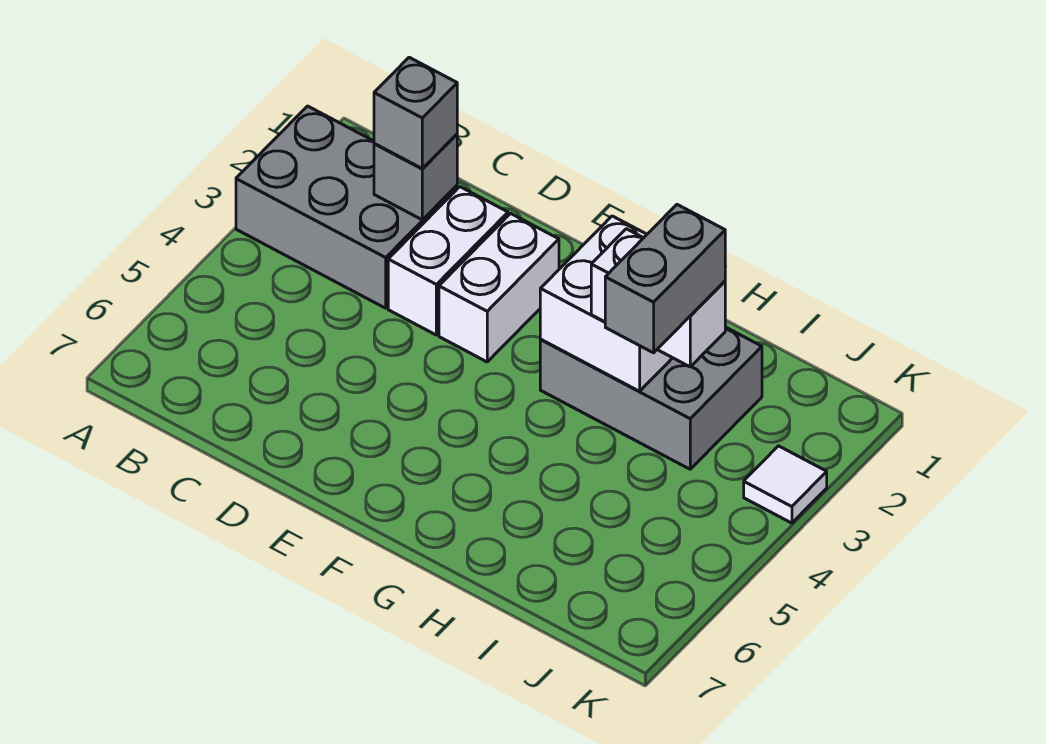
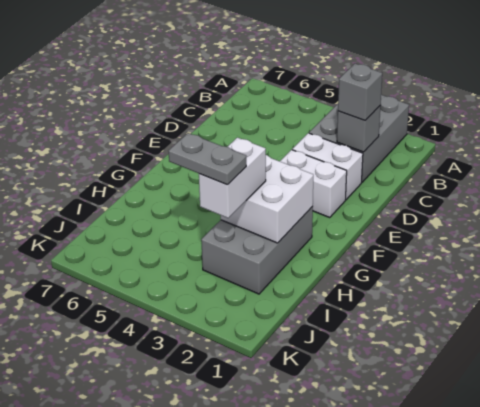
grey brick I3:I4 level 4 -> grey plate I3:I4 level 4
white tile K3 level 1 -> none

